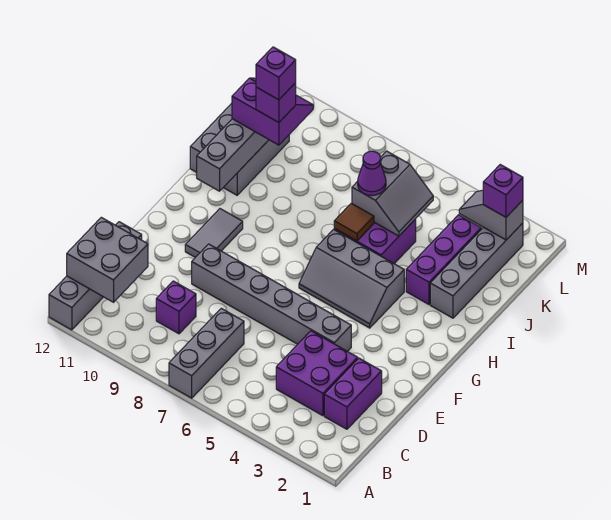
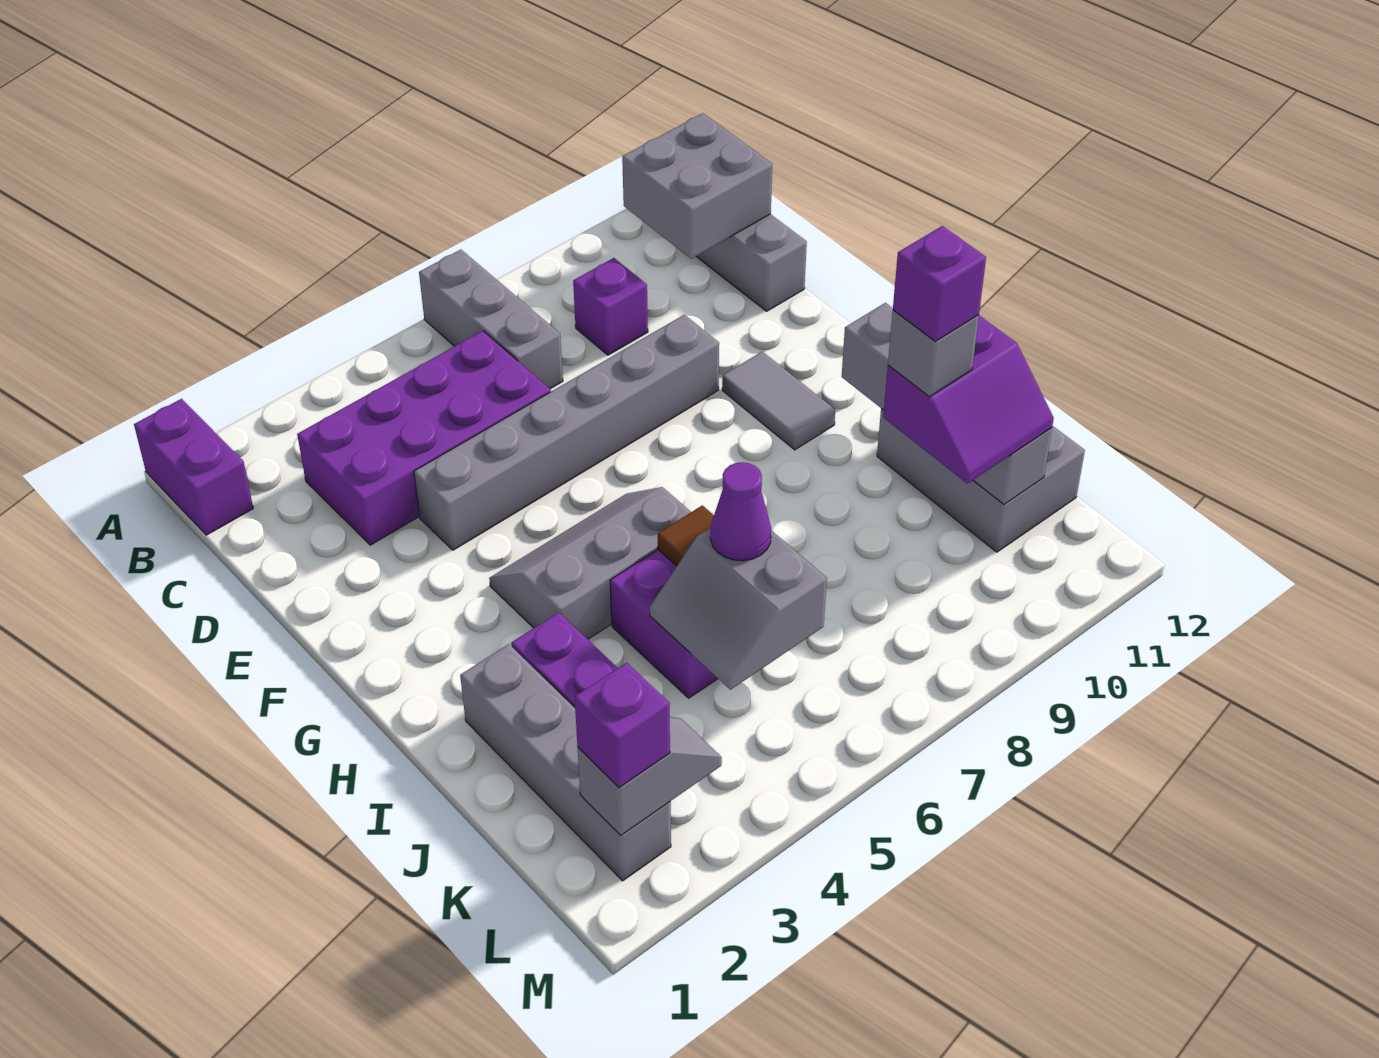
purple brick C2:D2 level 1 -> purple brick A1:B1 level 1
purple brick C3:D4 level 1 -> purple brick C3:D6 level 1
purple brick J10 level 4 -> grey brick J10 level 4

